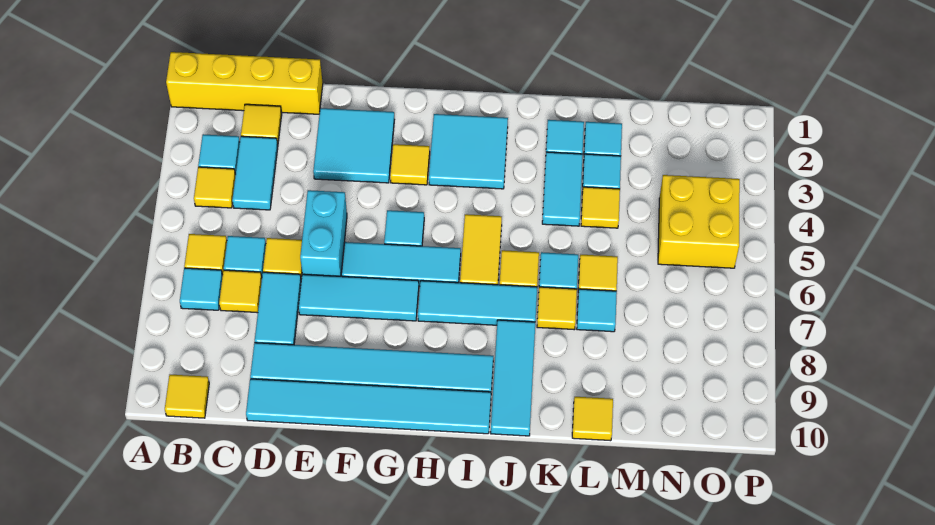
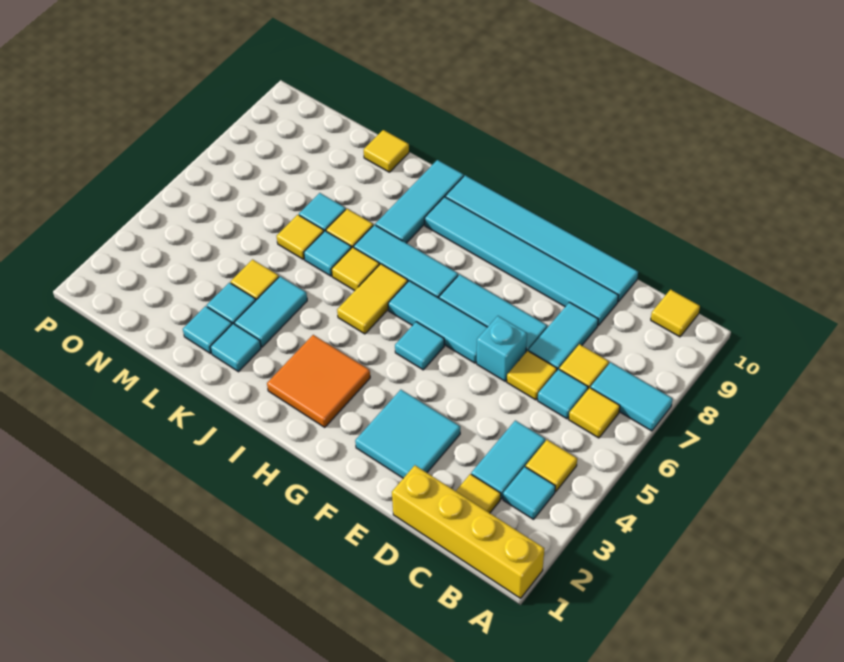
cyan tile B7 level 1 -> cyan tile A7:B7 level 1
cyan brick E5:E6 level 1 -> cyan brick E6 level 1
yellow tile G3 level 1 -> none
cyan tile H2:I3 level 1 -> orange tile H2:I3 level 1
yellow brick N4:O5 level 1 -> none

